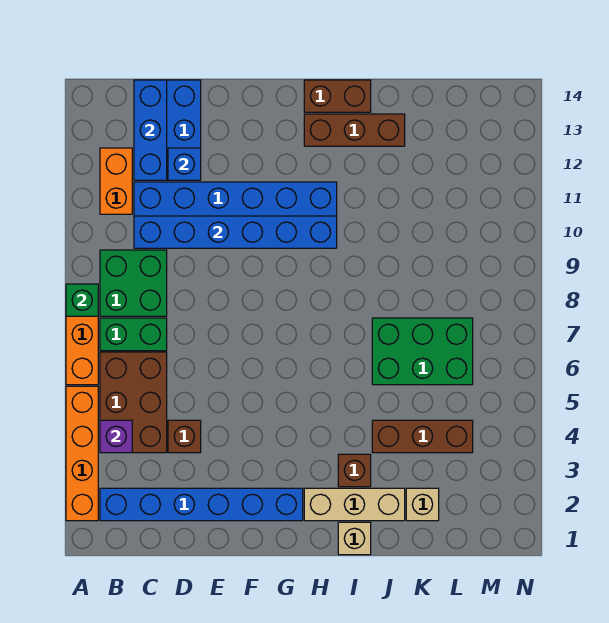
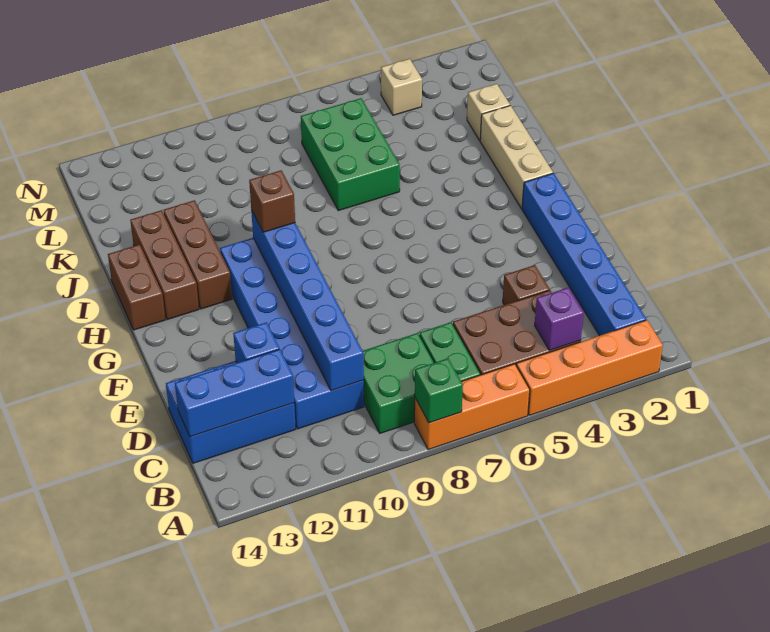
orange brick B11:B12 level 1 -> none
tan brick I1 level 1 -> tan brick M4 level 1
brown brick I3 level 1 -> brown brick H10 level 3
brown brick J4:L4 level 1 -> brown brick H12:J12 level 1

